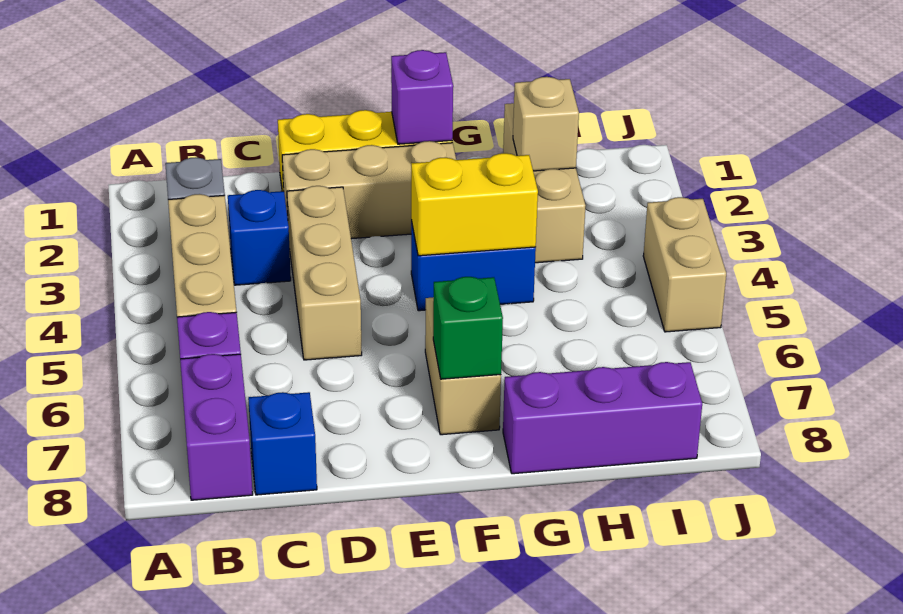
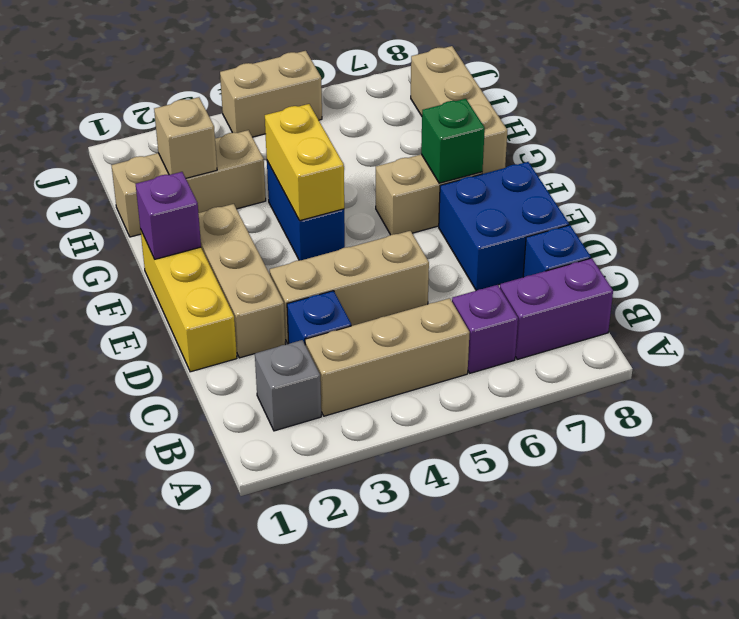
none -> blue brick D7:E8 level 1
purple brick G8:I8 level 1 -> tan brick G8:I8 level 1

